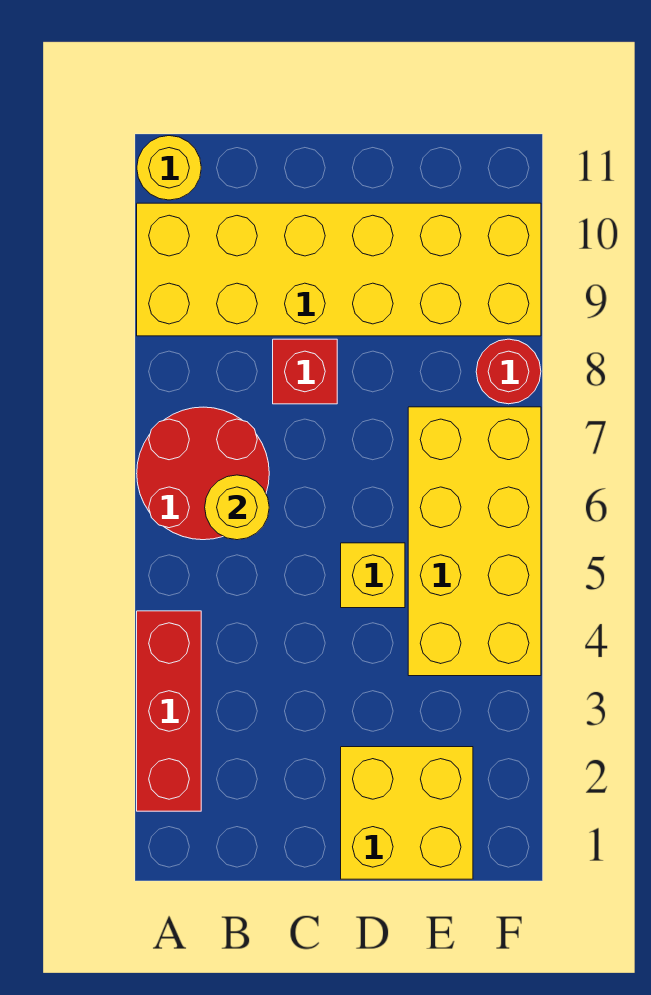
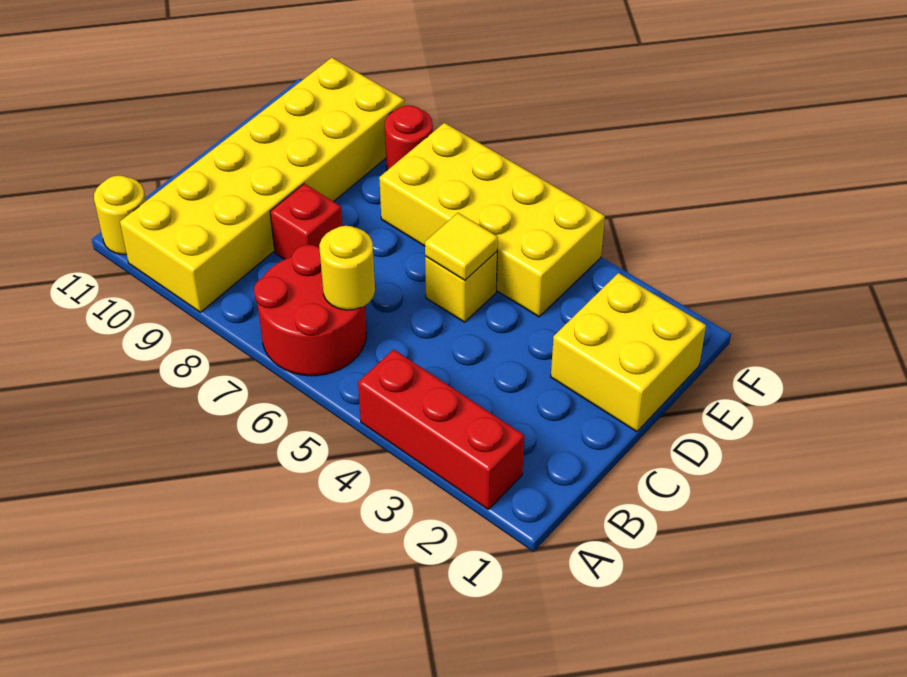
none -> yellow tile D5 level 2

